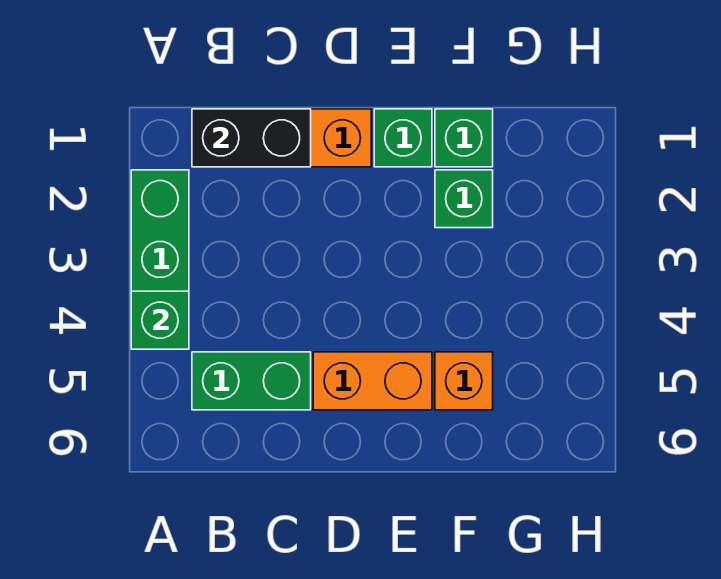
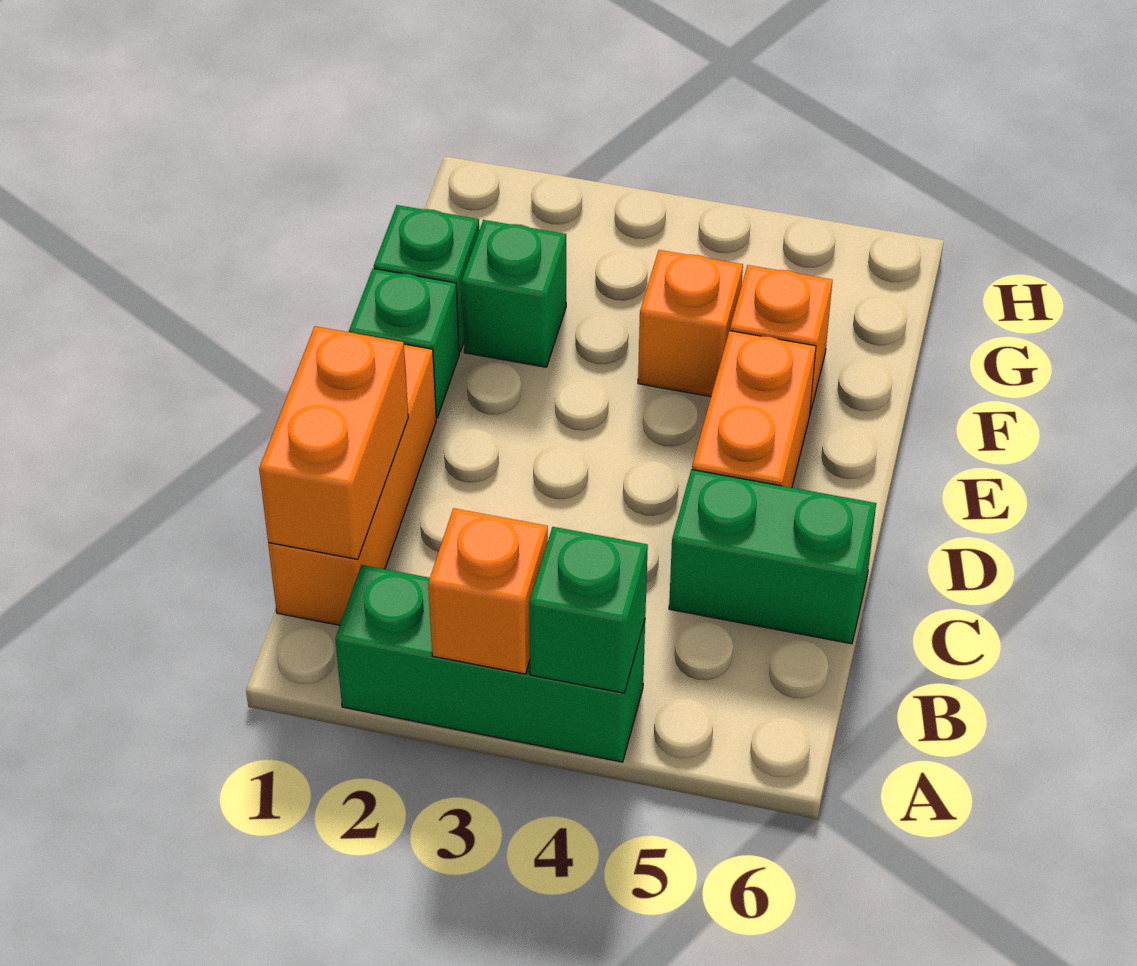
none -> orange brick A3 level 2
black brick B1:C1 level 2 -> orange brick B1:C1 level 2
green brick B5:C5 level 1 -> green brick C5:C6 level 1
none -> orange brick F4 level 1

